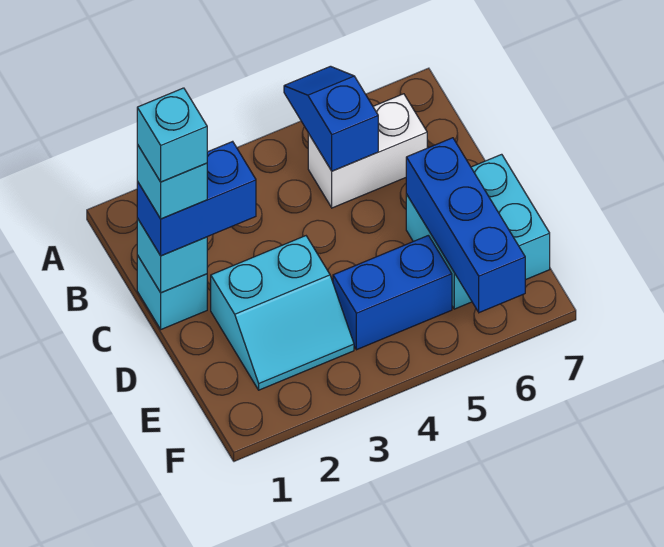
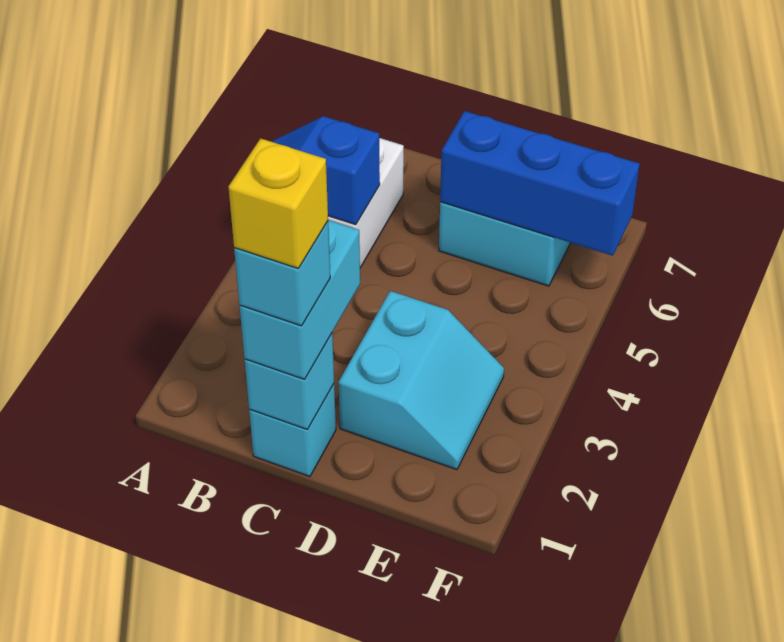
blue brick C1:C2 level 3 -> cyan brick C1:C2 level 3
cyan brick C1 level 5 -> yellow brick C1 level 5
blue brick E4:E5 level 1 -> none

